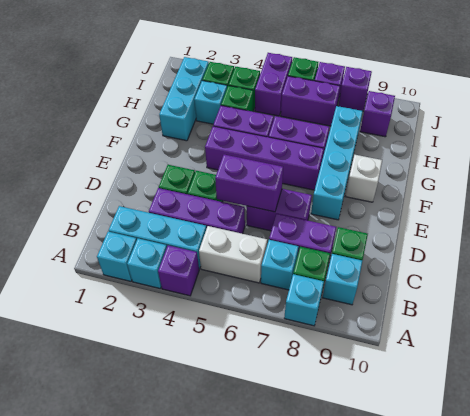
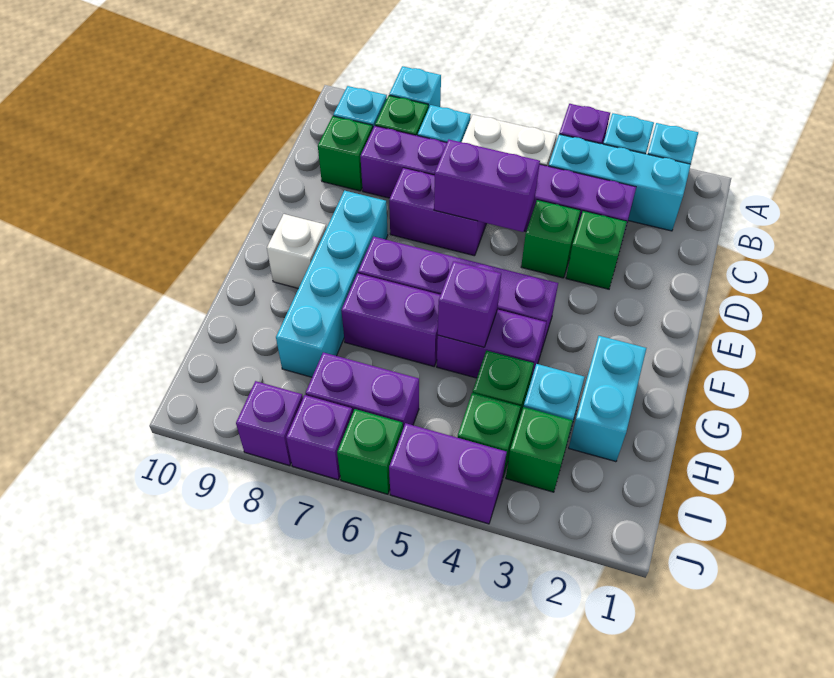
cyan brick G2:I2 level 1 -> cyan brick G2:H2 level 1
purple brick I5:J5 level 1 -> purple brick J4:J5 level 1
purple brick I9 level 1 -> purple brick G5 level 2

